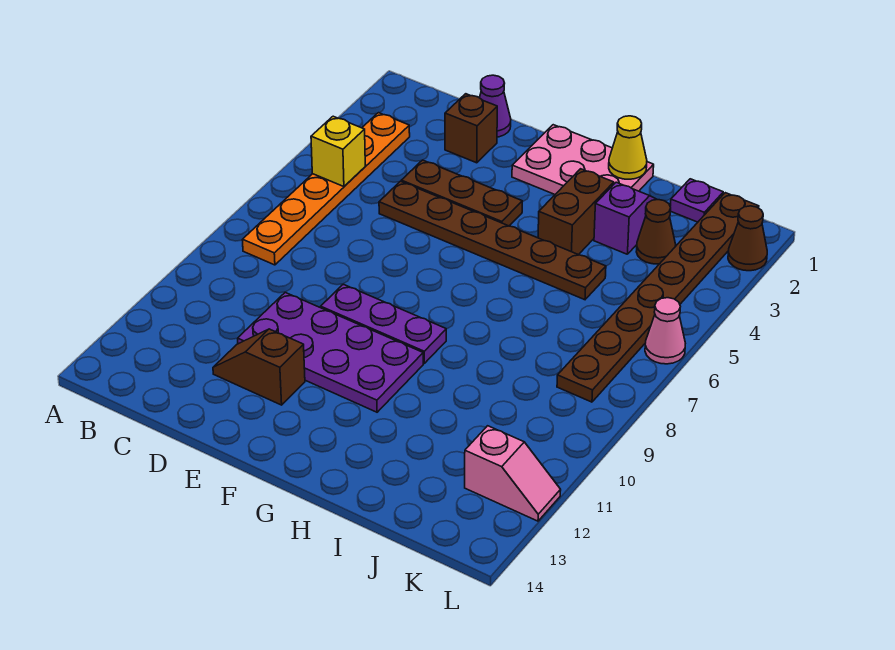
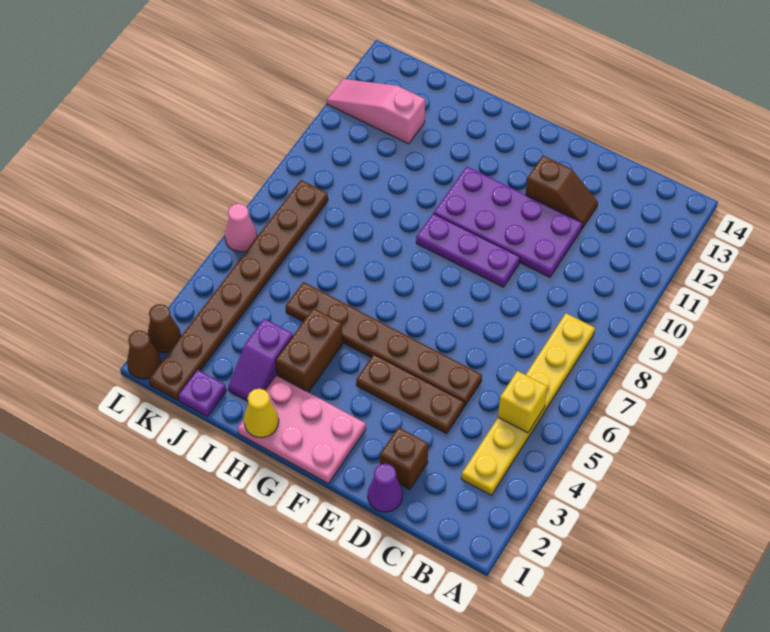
orange plate B3:B8 level 1 -> yellow plate B3:B8 level 1
brown cone J3 level 1 -> brown cone L1 level 1
pink slope K12:L12 level 1 top K -> pink slope J12:L12 level 1 top J

